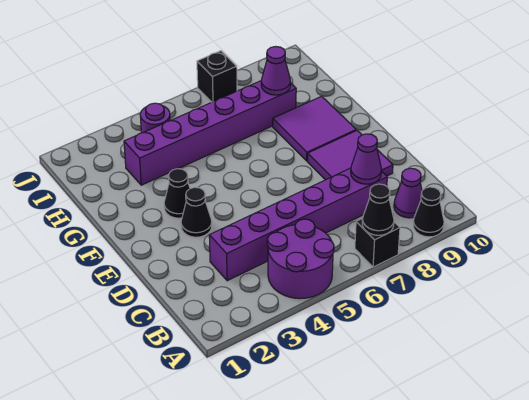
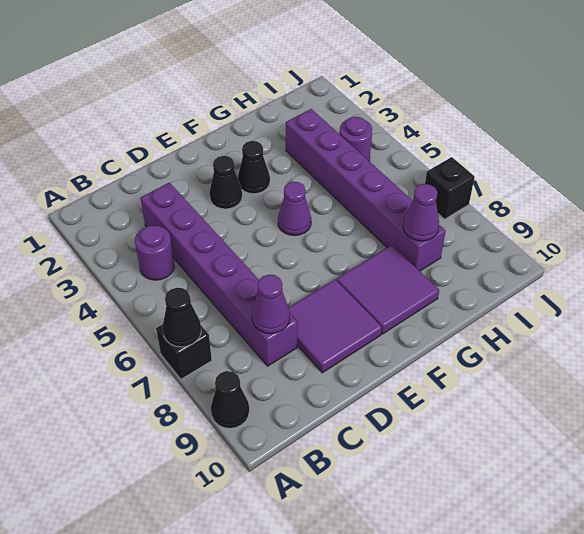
purple round brick A4:B5 level 1 -> purple round brick B4 level 1
purple cone B9 level 1 -> purple cone F5 level 1

